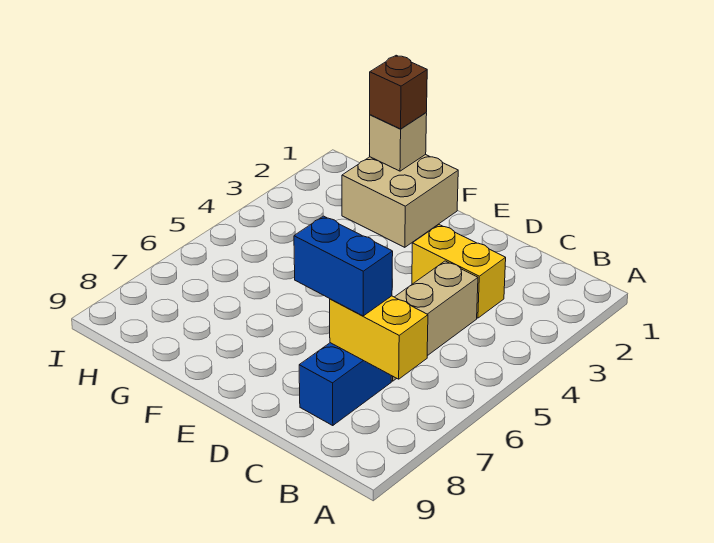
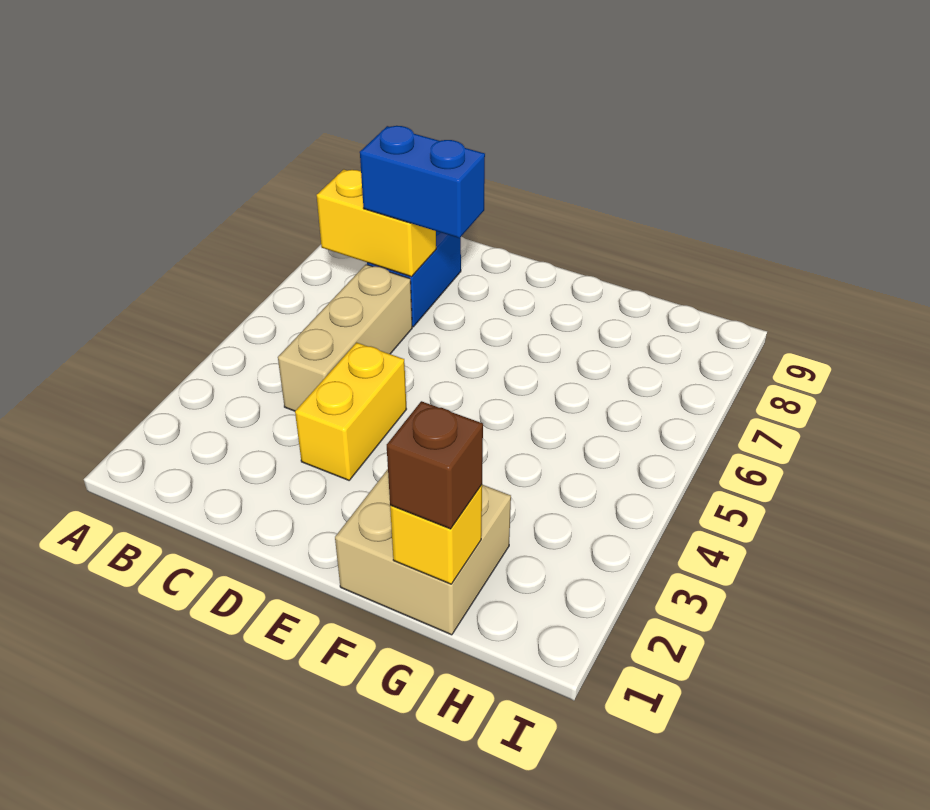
yellow brick C3:D3 level 1 -> yellow brick D3:D4 level 1
tan brick G1 level 2 -> yellow brick G1 level 2

